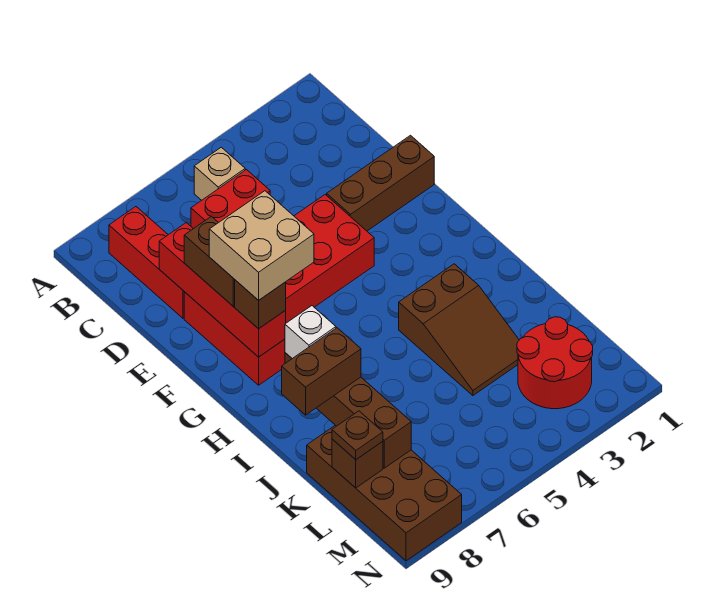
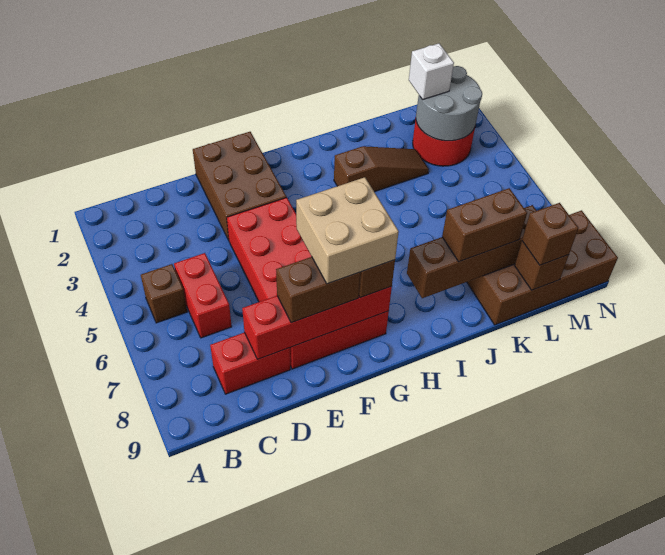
tan brick B5 level 1 -> brown brick B5 level 1
red brick B8:D8 level 1 -> red brick C8:D8 level 1
brown brick E1:E3 level 1 -> brown brick E1:F3 level 1
brown slope I3:K4 level 1 top I -> brown slope I3:K3 level 1 top I
white brick I8 level 3 -> white brick L2 level 3
brown brick J8:J9 level 3 -> brown brick J8:K8 level 3
none -> grey round brick L2:M3 level 2
brown plate L9 level 3 -> brown brick L9 level 3

